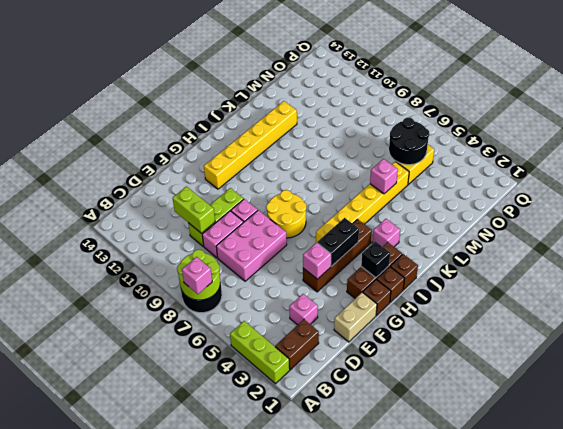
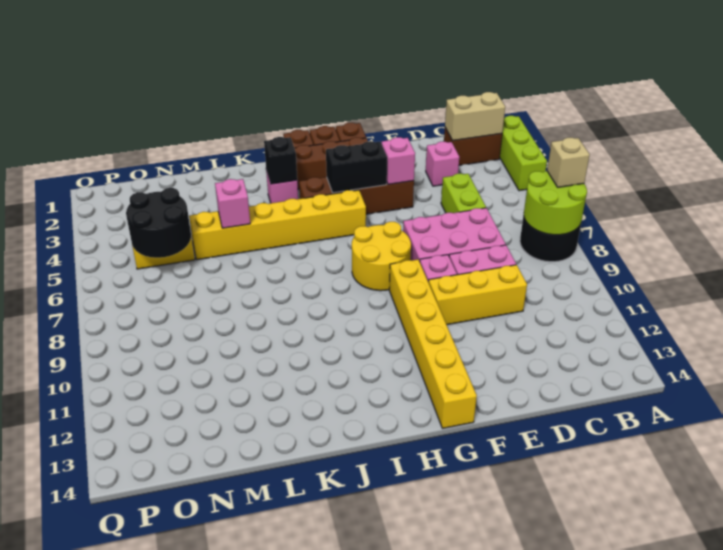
pink brick A7 level 3 -> tan brick A7 level 3
lime brick D10:F10 level 1 -> yellow brick D10:F10 level 1
lime brick D10:D11 level 2 -> lime brick D5:D6 level 1
tan brick E1:F1 level 1 -> tan brick B2:C2 level 2
yellow brick G12:L12 level 1 -> yellow brick G9:G14 level 1
black brick H2 level 2 -> black brick J3 level 2

